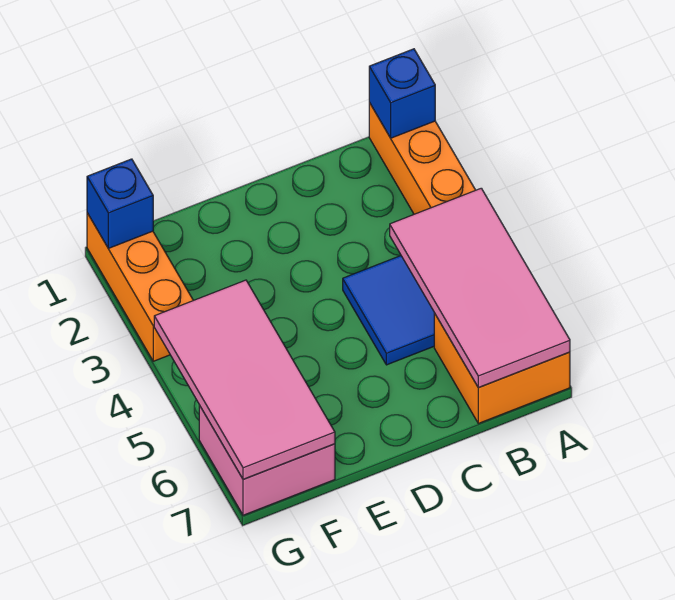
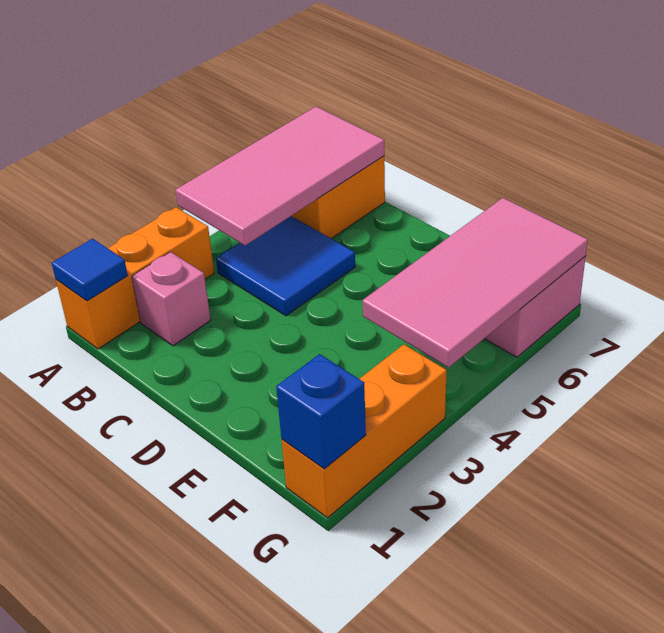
blue brick A1 level 2 -> blue tile A1 level 2
none -> pink brick B2 level 1

